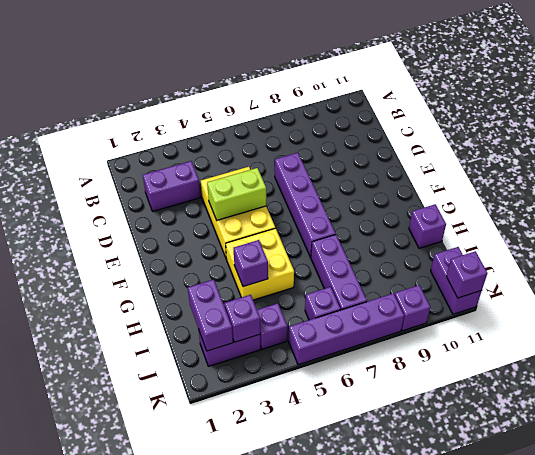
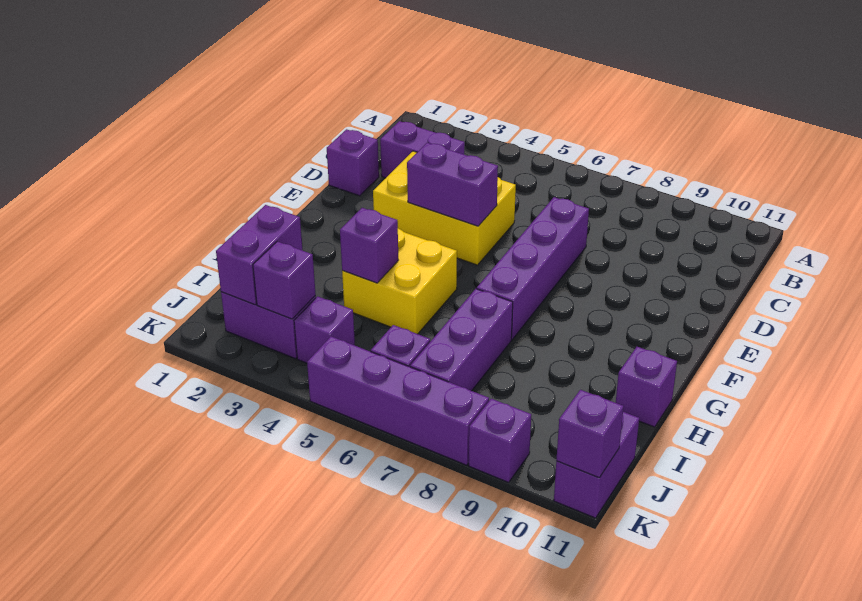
none -> purple brick D1 level 1
yellow brick D4:F5 level 1 -> yellow brick D3:E5 level 1
lime brick E4:E5 level 2 -> purple brick E4:E5 level 2

